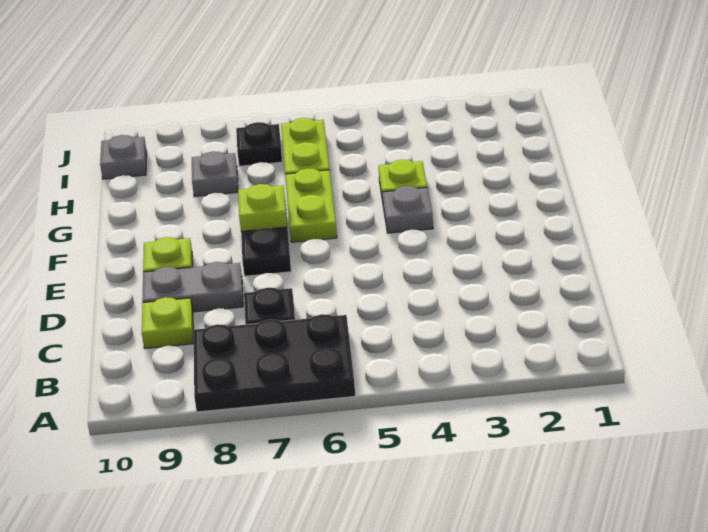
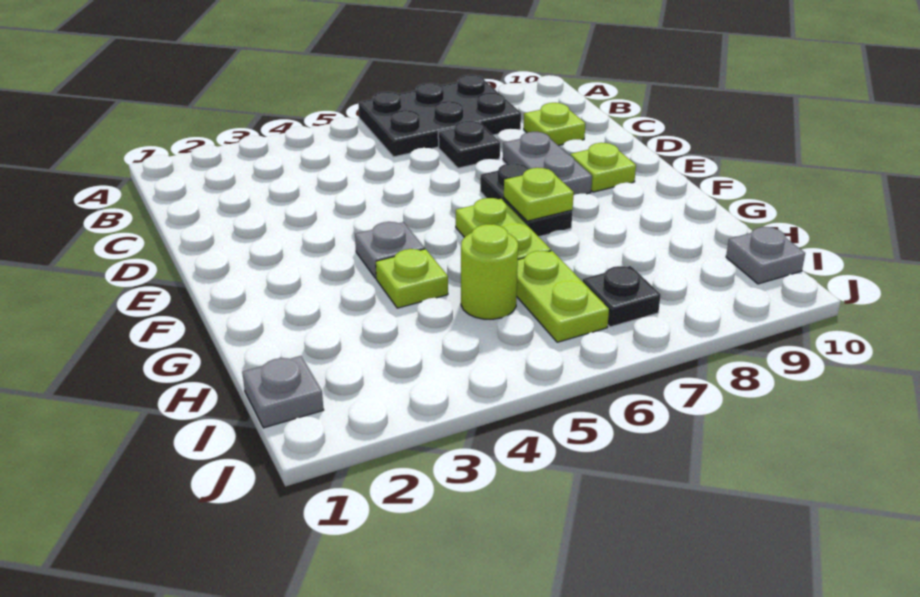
grey plate D8:D9 level 1 -> grey plate D8:E8 level 1
none -> lime round brick H5 level 1
grey plate H8 level 1 -> grey plate I1 level 1

